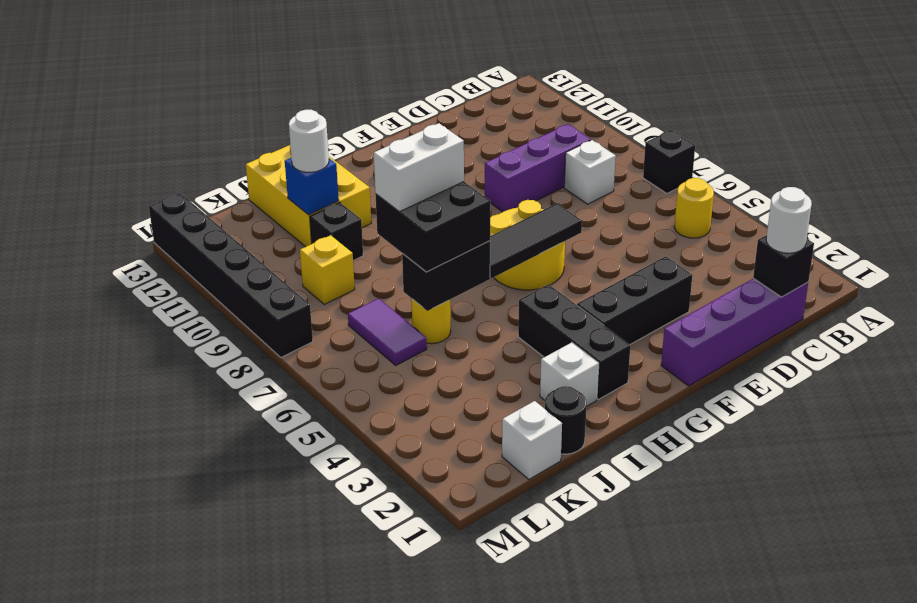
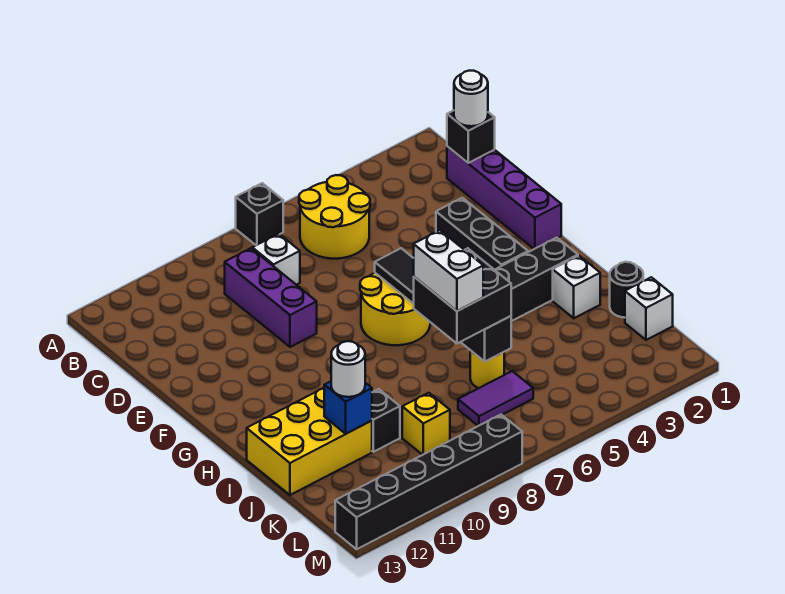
yellow round brick B5 level 1 -> yellow round brick B5:C6 level 1

